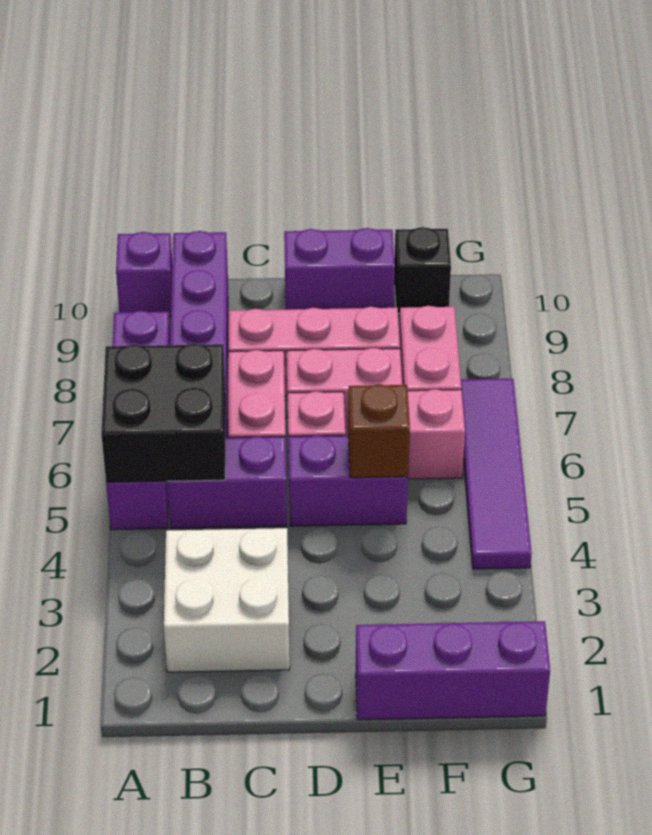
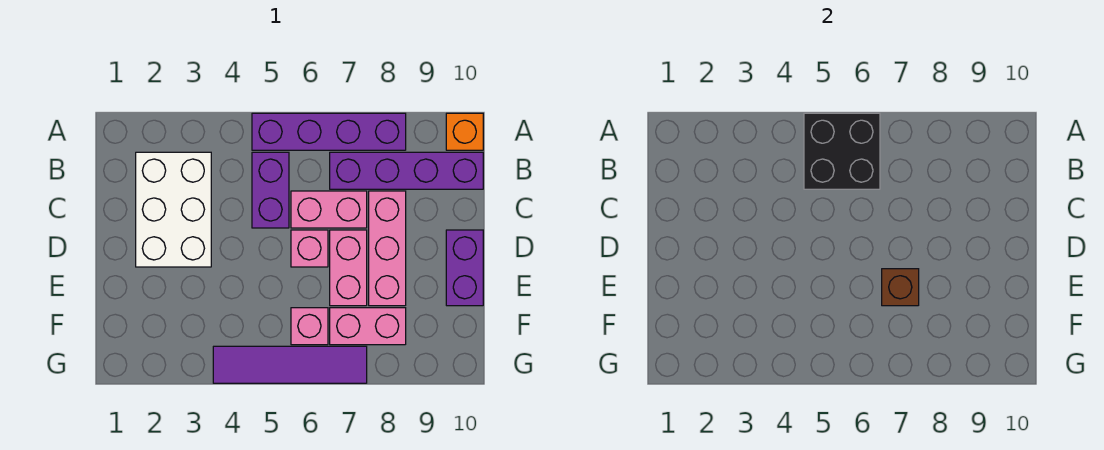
purple brick A10 level 1 -> orange brick A10 level 1
white brick B2:C3 level 1 -> white brick B2:D3 level 1
purple brick D5:E5 level 1 -> none
purple brick E1:G1 level 1 -> none
brown brick E5 level 2 -> brown brick E7 level 2
black brick F10 level 1 -> none

